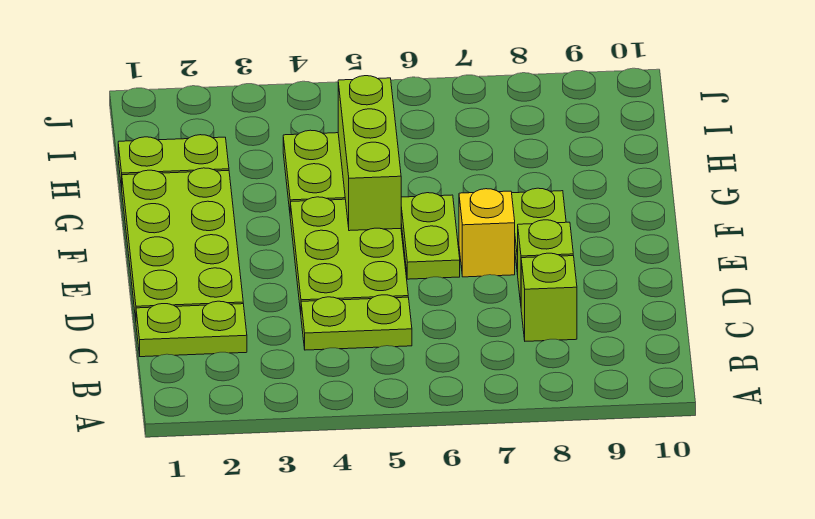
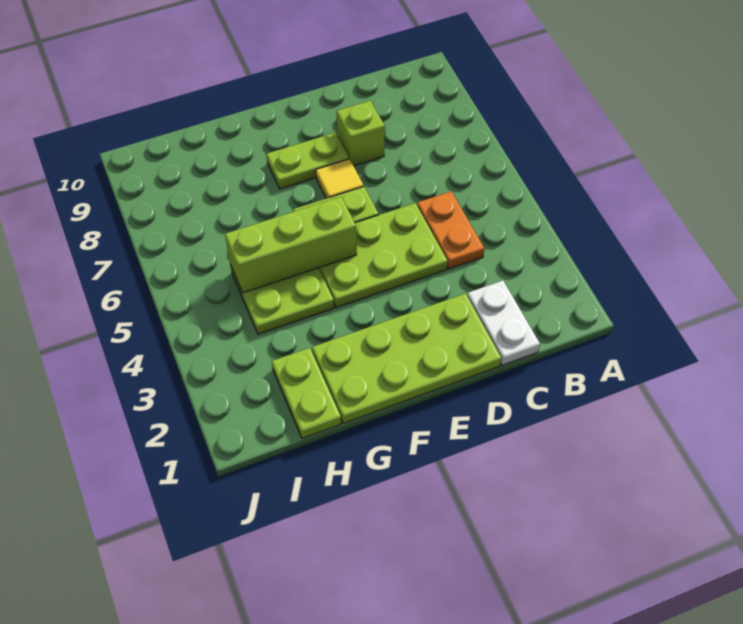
lime plate C1:C2 level 1 -> white plate C1:C2 level 1
lime plate C4:C5 level 1 -> orange plate C4:C5 level 1
lime brick C8 level 1 -> none
yellow brick E7 level 1 -> yellow tile E7 level 1

